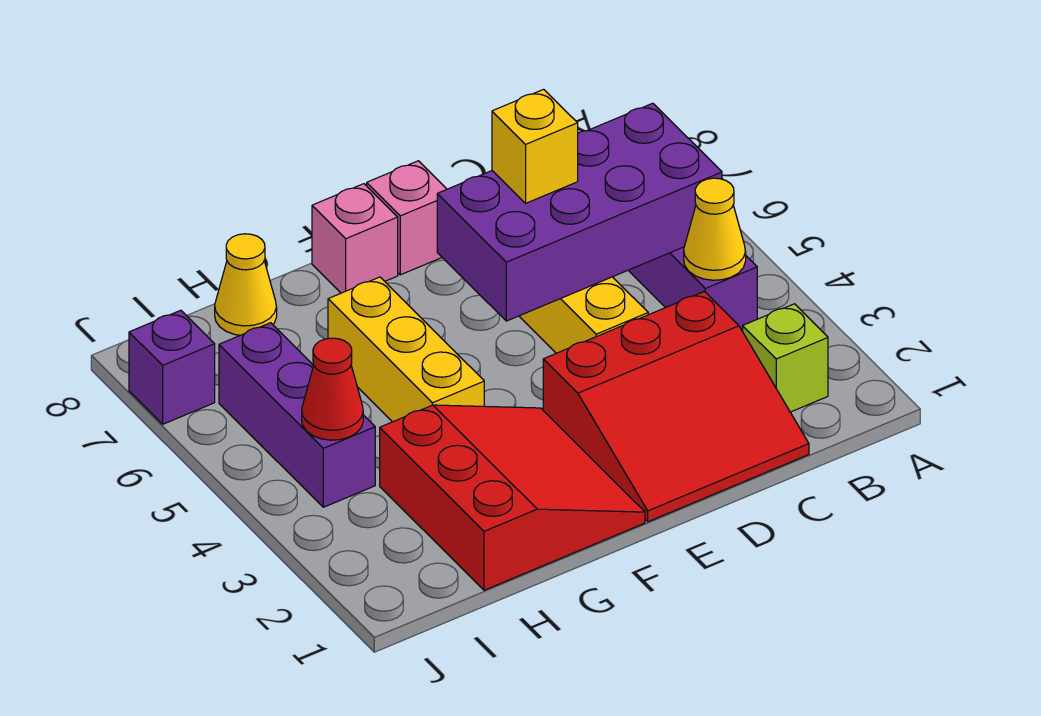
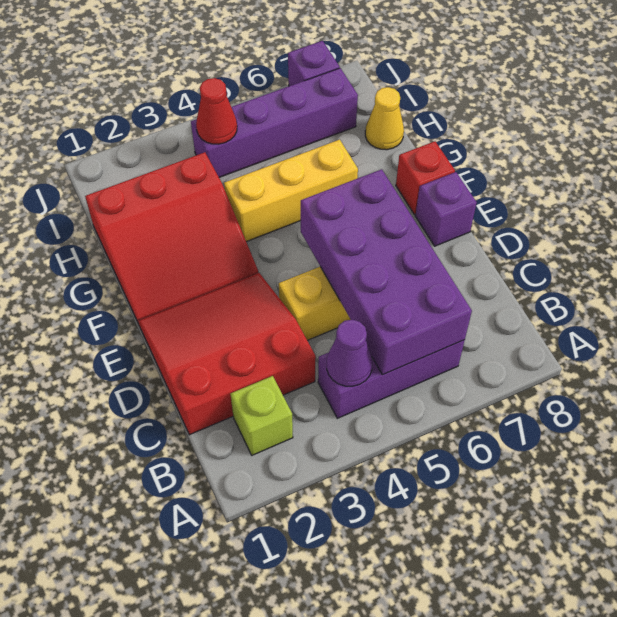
yellow cone B4 level 2 -> purple cone B4 level 2
red slope C1:E3 level 1 top 3 -> red slope C1:E3 level 1 top C
yellow brick D6 level 3 -> none
pink brick E8 level 1 -> purple brick E8 level 1
pink brick F8 level 1 -> red brick F8 level 1
purple brick I4:I6 level 1 -> purple brick I4:I7 level 1

